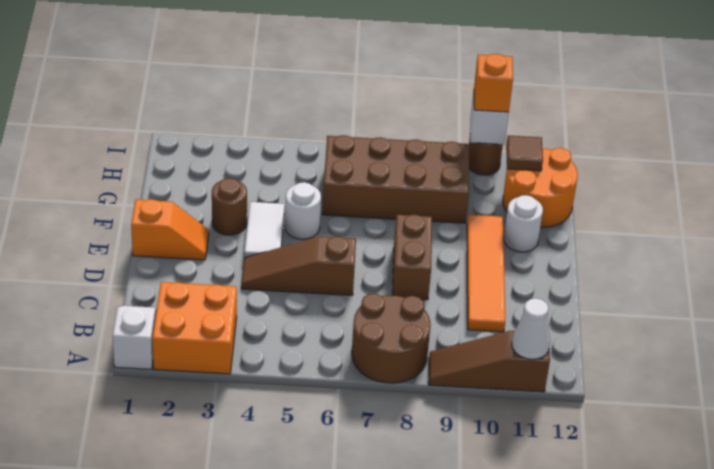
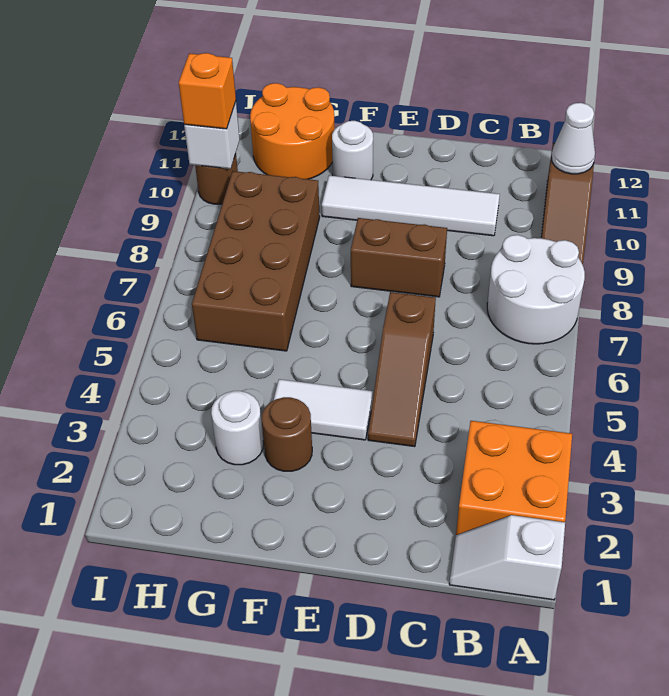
brown round brick A7:B8 level 1 -> white round brick A7:B8 level 1
orange tile C10:F10 level 1 -> white tile C10:F10 level 1
orange slope E1:E2 level 1 top 1 -> none
white round brick F5 level 1 -> white round brick G3 level 1
brown tile H11 level 2 -> none

